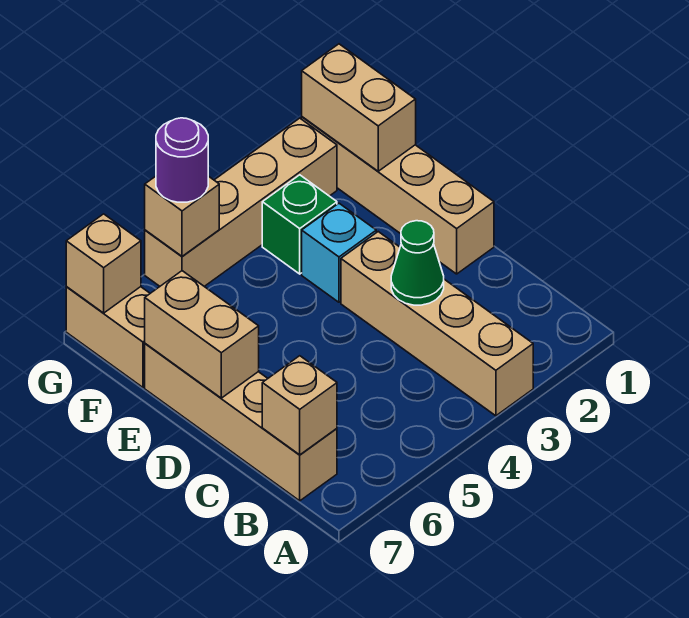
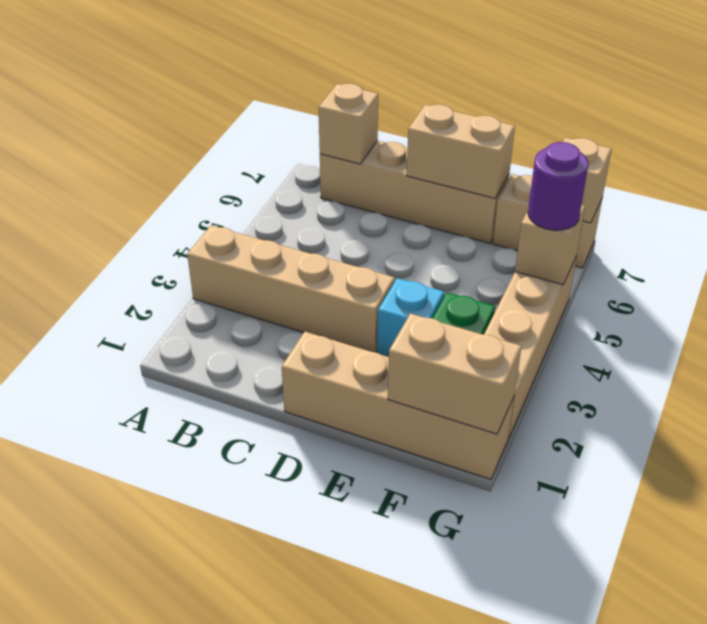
green cone C3 level 2 -> none

